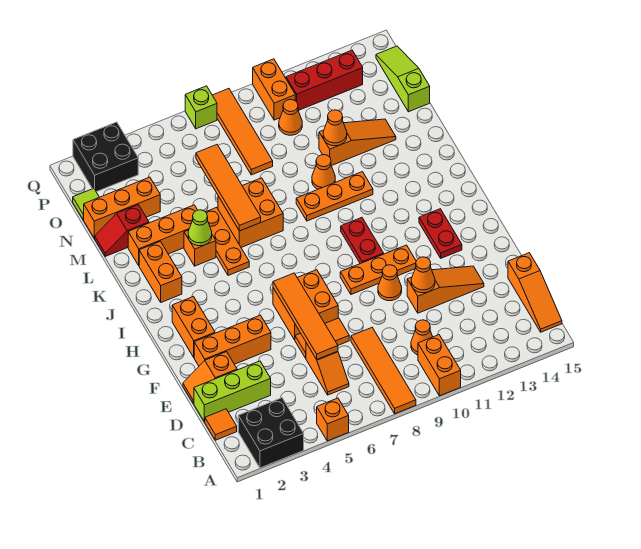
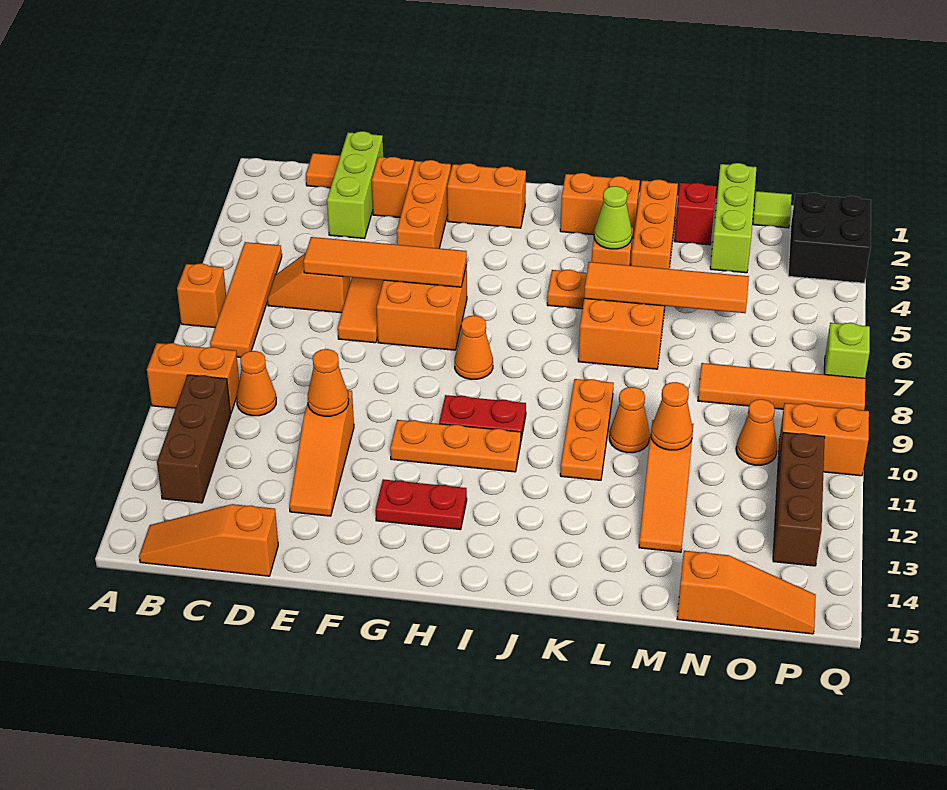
black brick A2:B3 level 1 -> none
orange brick A5 level 1 -> orange brick A7 level 1
orange tile A8:D8 level 1 -> orange tile B5:B8 level 1
none -> brown brick B11:B13 level 1
orange cone F10 level 1 -> orange cone H8 level 1
orange plate G9:G11 level 1 -> orange plate G11:I11 level 1
orange brick N1:N3 level 1 -> lime brick N1:N3 level 1
lime slope N15:P15 level 1 top N -> orange slope N15:P15 level 1 top N
red brick P11:P13 level 1 -> brown brick P11:P13 level 1

